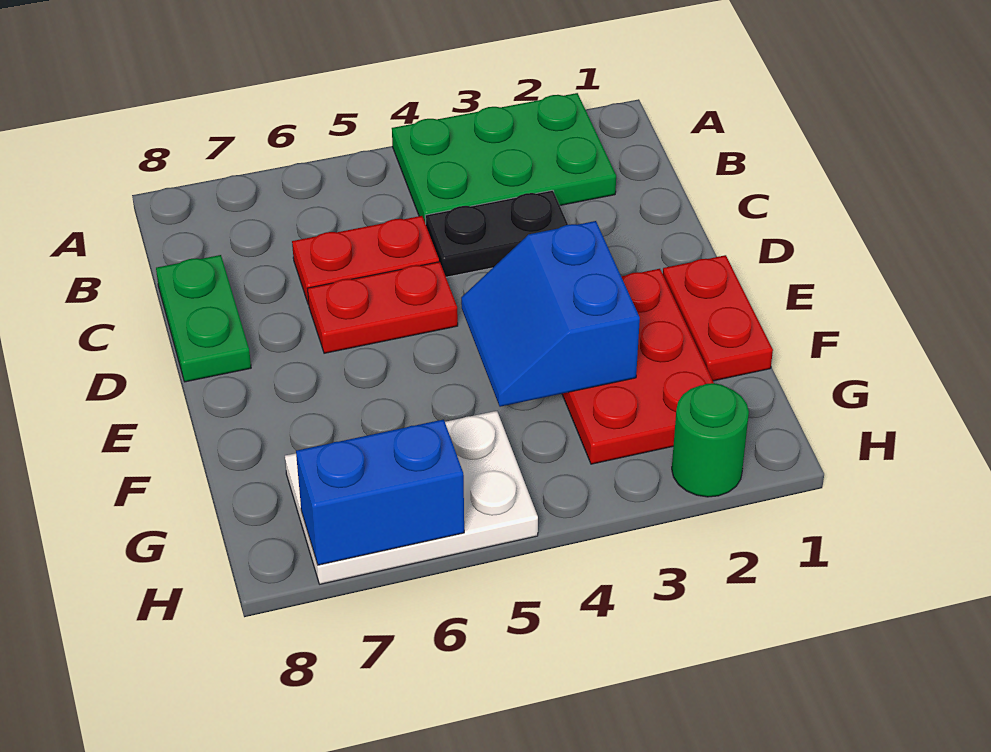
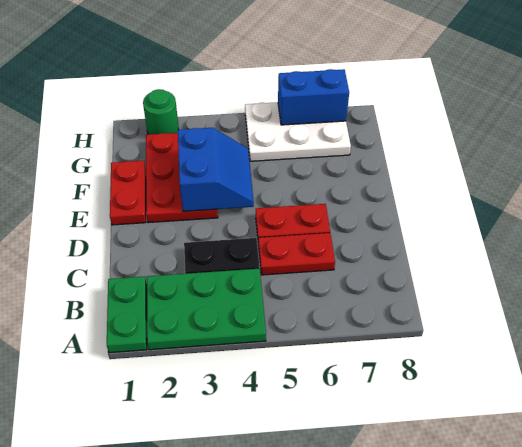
green plate C8:D8 level 1 -> green plate A1:B1 level 1

